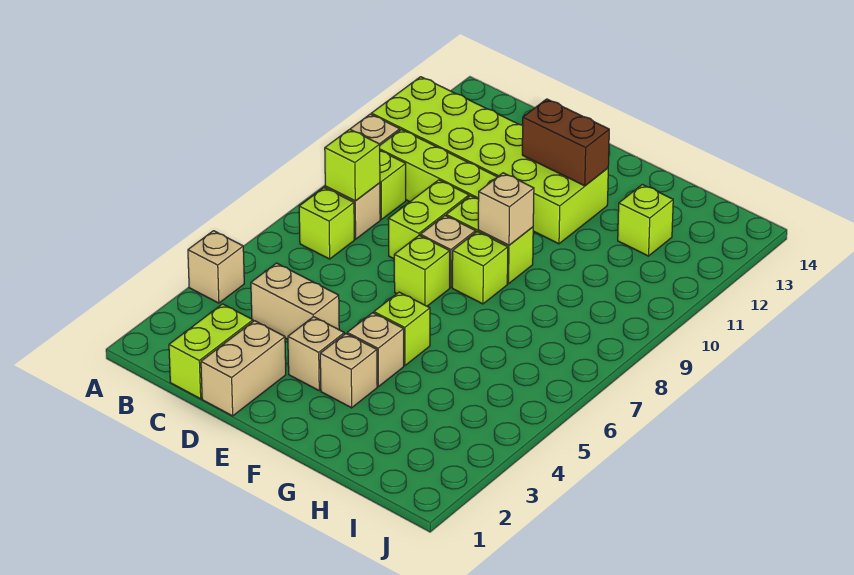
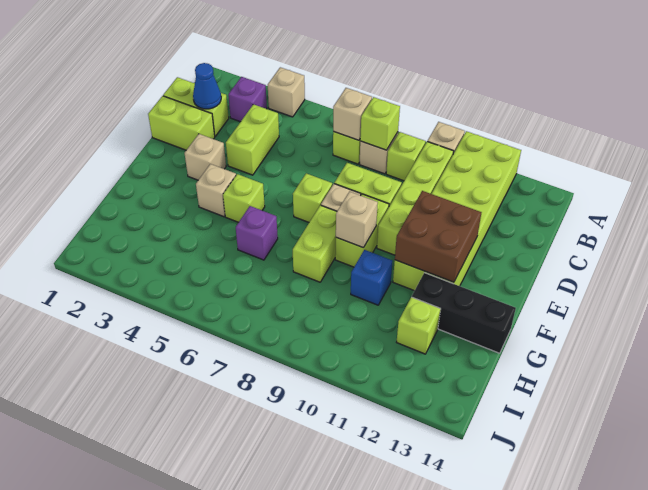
none -> purple brick B3 level 1
none -> blue cone C2 level 2
tan brick C4:D4 level 1 -> lime brick C4:D4 level 1
tan brick D1:D2 level 1 -> lime brick D1:D2 level 1
brown brick E12:F12 level 2 -> brown brick E11:F12 level 2
tan brick F3 level 1 -> tan brick B7 level 2
lime brick F8 level 1 -> lime brick F8:G8 level 1
none -> purple brick G6 level 1
none -> blue brick G10 level 1
none -> black brick G12:G14 level 1

